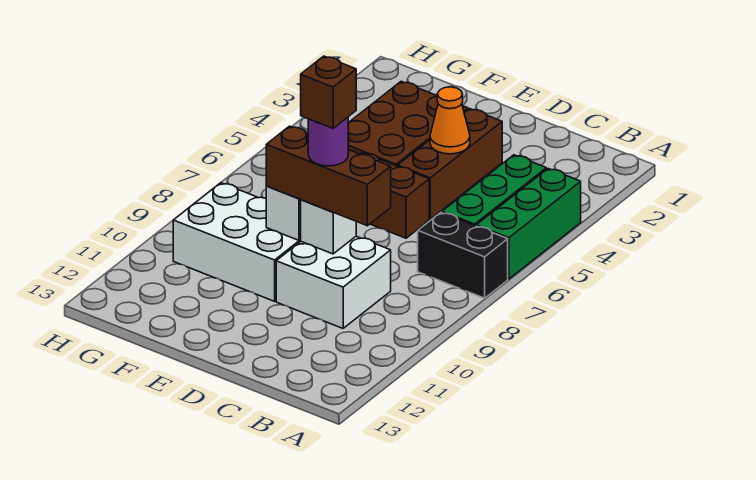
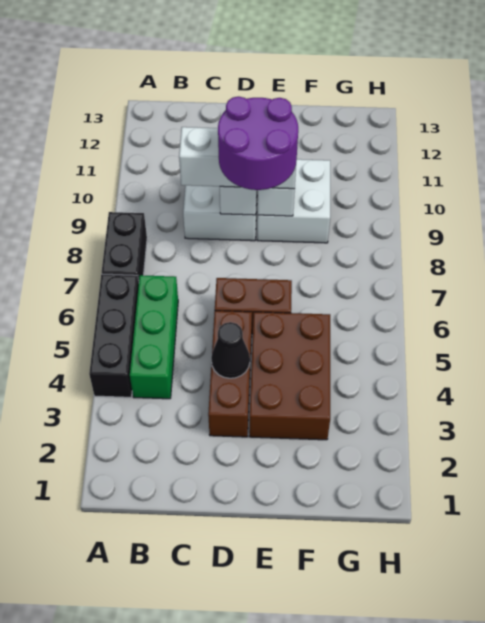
green brick A4:A6 level 1 -> black brick A4:A6 level 1
black brick A7:B7 level 1 -> black brick A7:A8 level 1
brown brick C9:E9 level 3 -> white brick C9:E9 level 3
orange cone D4 level 2 -> black cone D4 level 2
purple round brick D9 level 4 -> purple round brick D8:E9 level 4
brown brick D9 level 5 -> none
white brick E9:G10 level 1 -> white brick E9:F10 level 1

